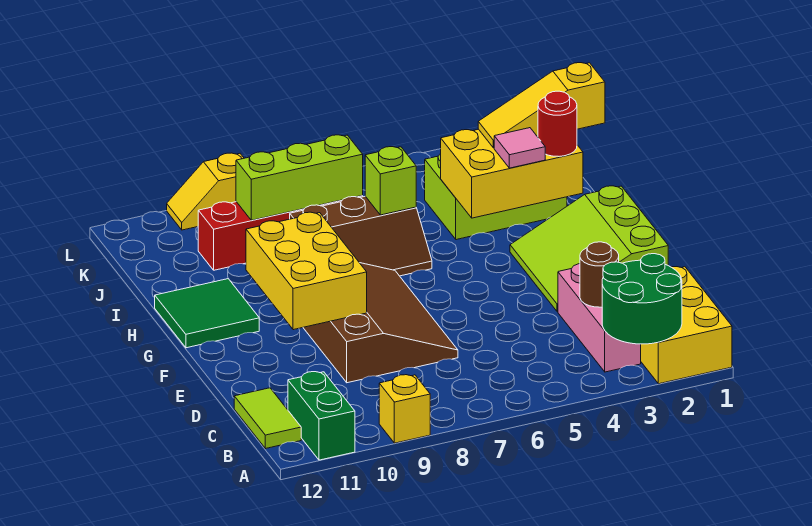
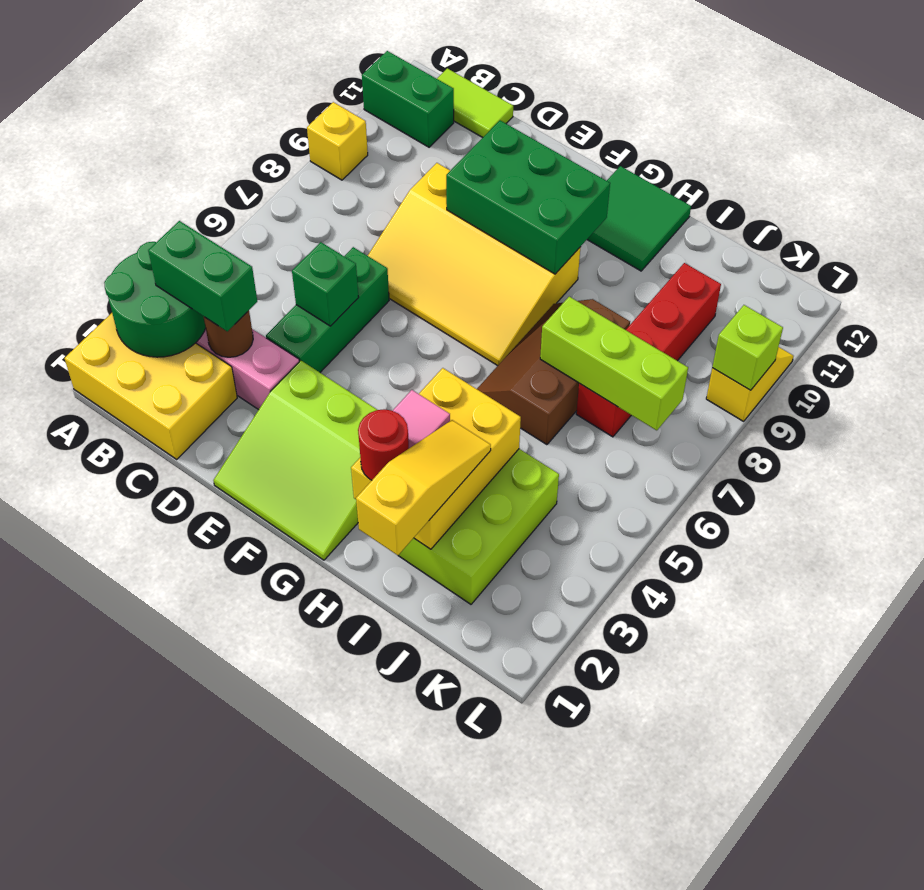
none -> green brick B3:C3 level 3
none -> green brick D4:D6 level 1
none -> green brick D5 level 2
brown slope D7:G9 level 1 top 9 -> yellow slope D7:G9 level 1 top 9
lime slope E1:G3 level 1 top 1 -> lime slope E1:G3 level 1 top 3
yellow brick E9:G10 level 2 -> green brick E9:G10 level 2
lime brick I6 level 2 -> lime brick L9 level 2
lime brick J7:J9 level 2 -> lime brick I7:K7 level 2

